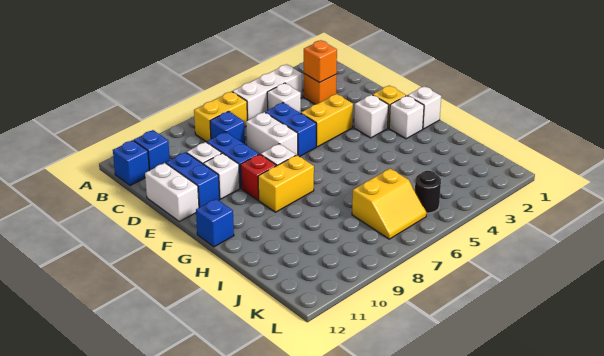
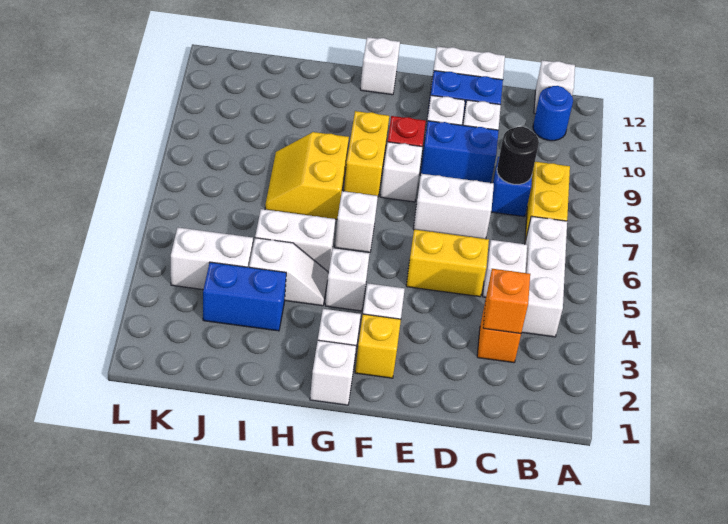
blue brick B11 level 1 -> blue round brick B11 level 1
blue brick B12 level 1 -> white brick B12 level 1
blue brick D6:E6 level 1 -> blue brick I3:J3 level 1
yellow brick E4:E5 level 1 -> yellow brick D5:E5 level 1
none -> white brick G4 level 1
none -> white brick G6 level 1
blue brick G12 level 1 -> white brick G12 level 1
none -> white slope H4:I4 level 1 top I
none -> white brick H5:I5 level 1
none -> white brick J4:K4 level 1
yellow slope J6:K7 level 1 top J -> yellow slope H7:I8 level 1 top H
black round brick K5 level 1 -> black round brick C8 level 2

